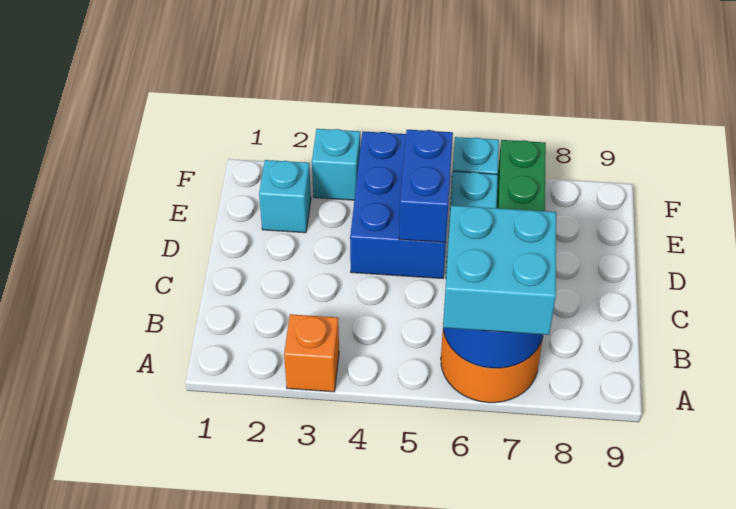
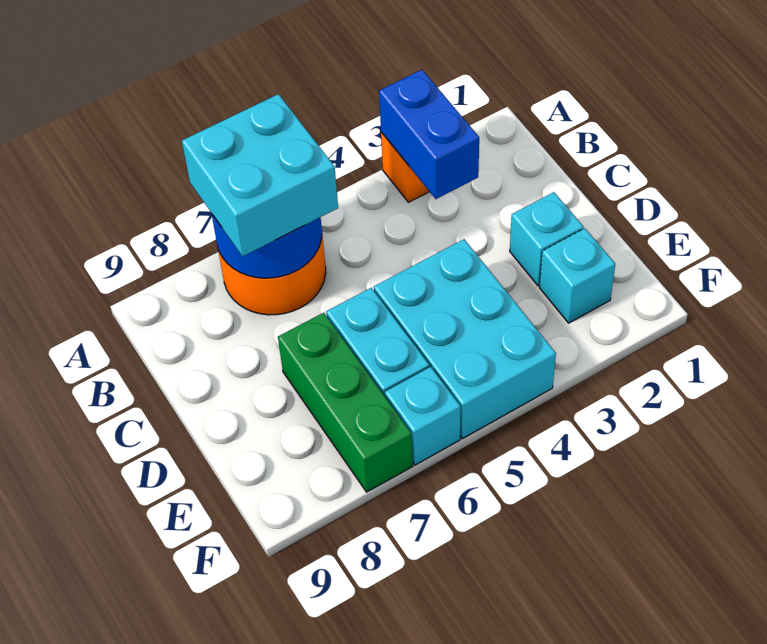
blue brick D4:F5 level 1 -> cyan brick D4:F5 level 1
blue brick D5:E5 level 2 -> blue brick A3:B3 level 2
cyan brick F3 level 1 -> cyan brick D2 level 1

